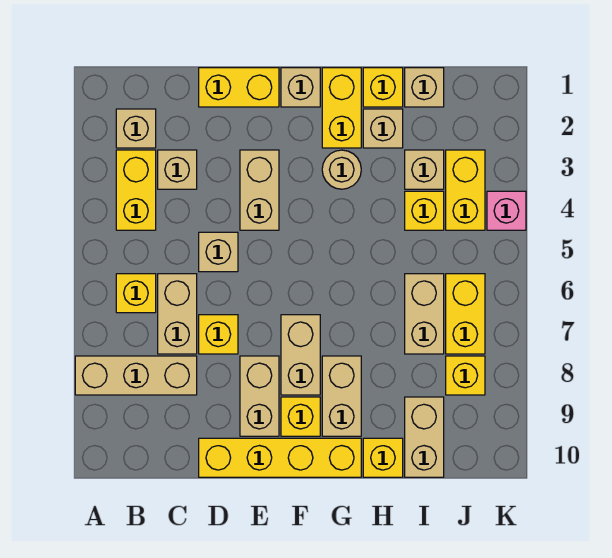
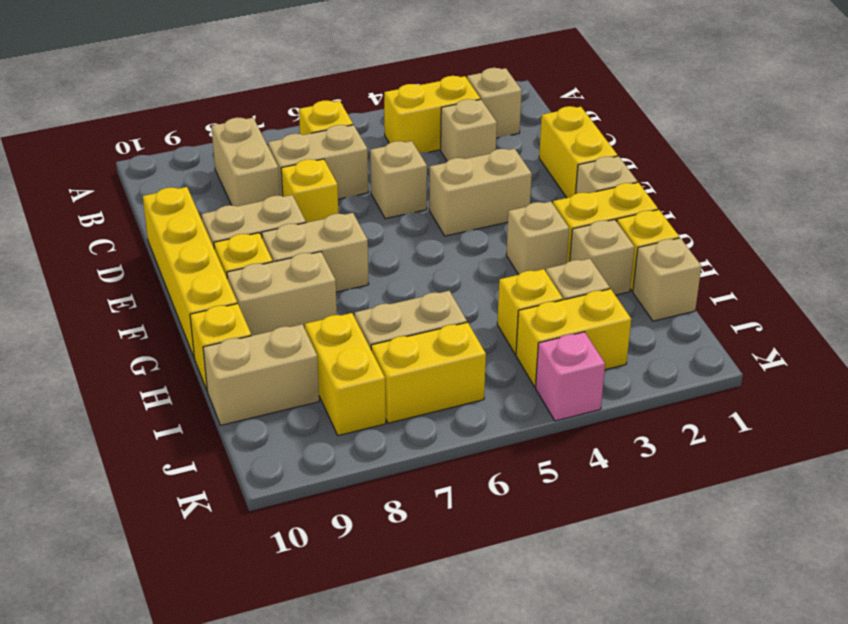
tan brick A8:C8 level 1 -> tan brick B8:C8 level 1
tan round brick G3 level 1 -> tan brick G3 level 1
yellow brick J8 level 1 -> yellow brick I8:J8 level 1

